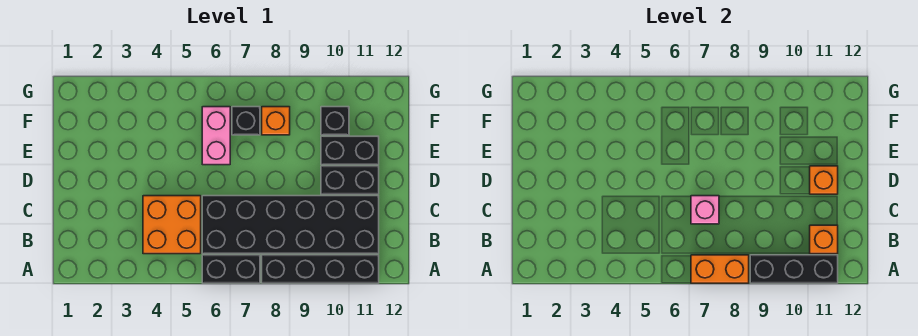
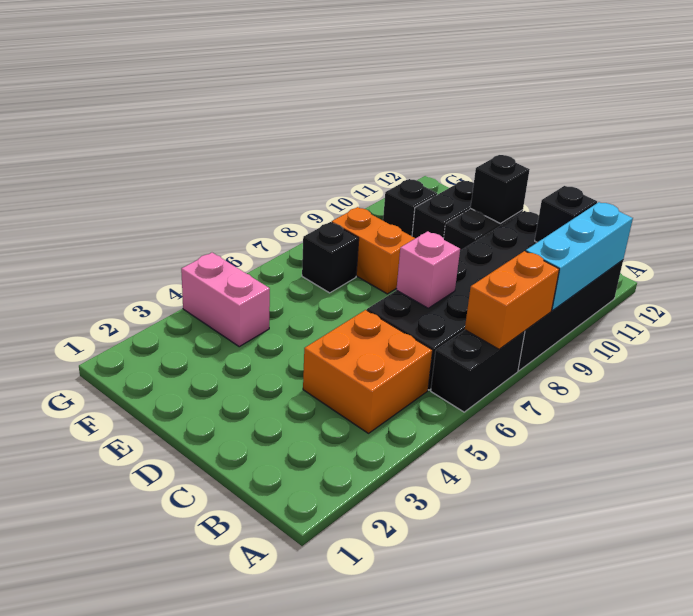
black brick A9:A11 level 2 -> cyan brick A9:A11 level 2
orange brick B11 level 2 -> black brick B11 level 2
orange brick D11 level 2 -> black brick D11 level 2
pink brick E6:F6 level 1 -> pink brick F4:G4 level 1
orange brick F8 level 1 -> orange brick E8:F8 level 1

